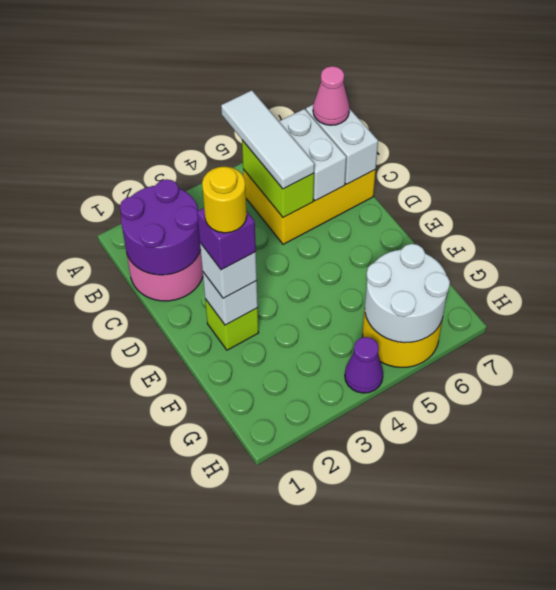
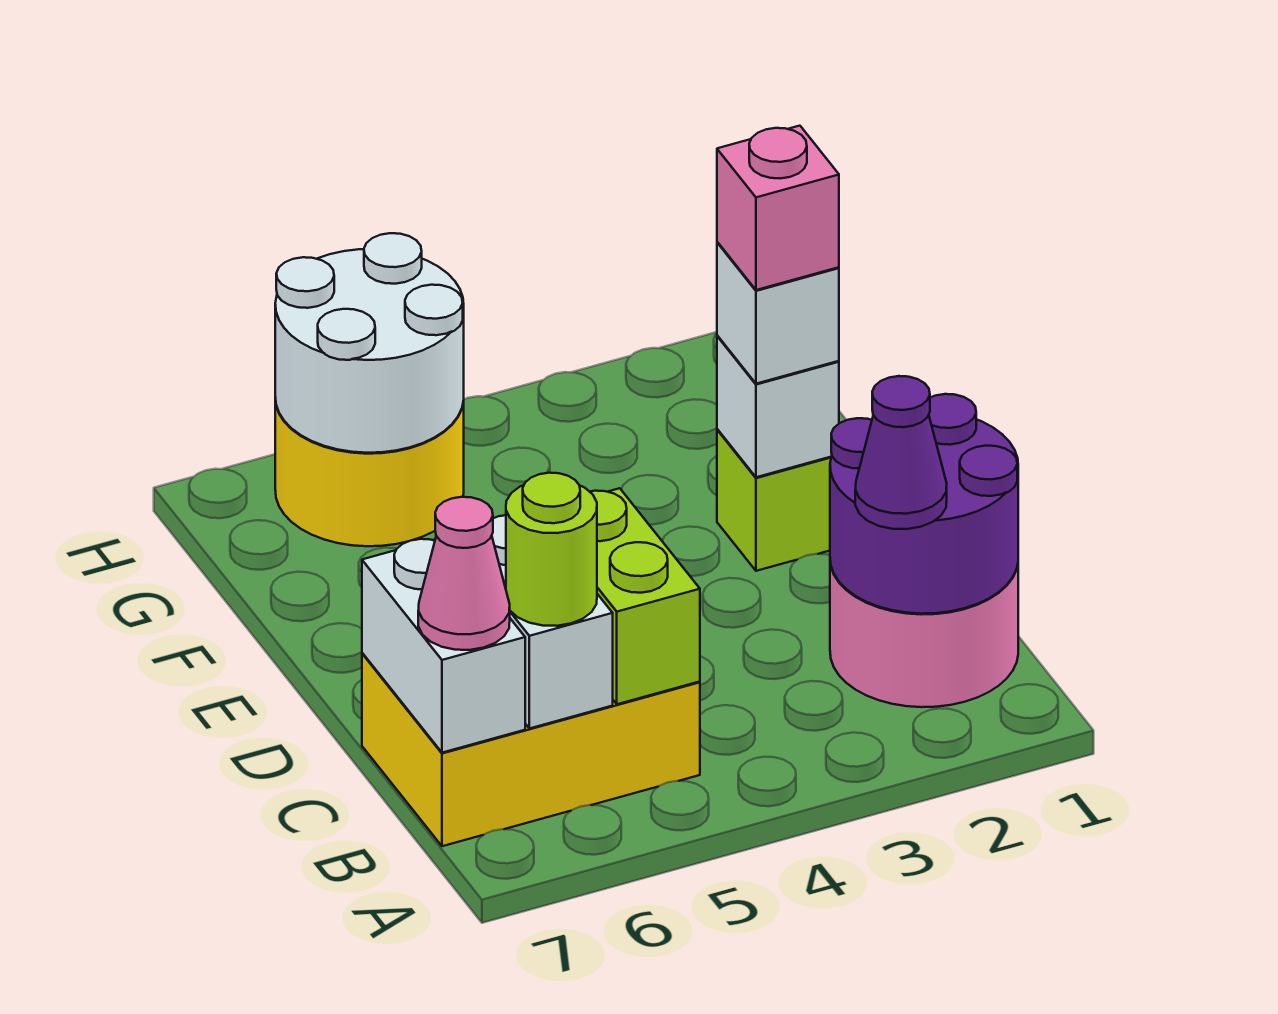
white tile A5:C5 level 3 -> none
none -> lime round brick B6 level 3
purple brick E2 level 4 -> pink brick E2 level 4
yellow round brick E2 level 5 -> none
purple cone H4 level 1 -> purple cone B2 level 3

